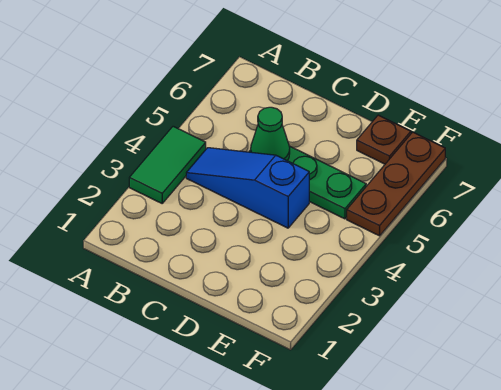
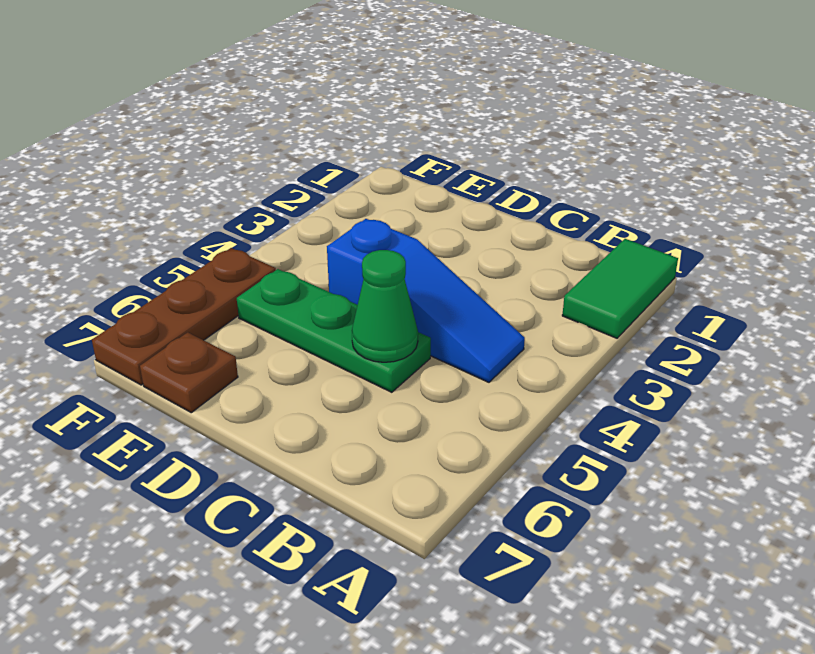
green tile A3:A4 level 1 -> green tile A1:A2 level 1

